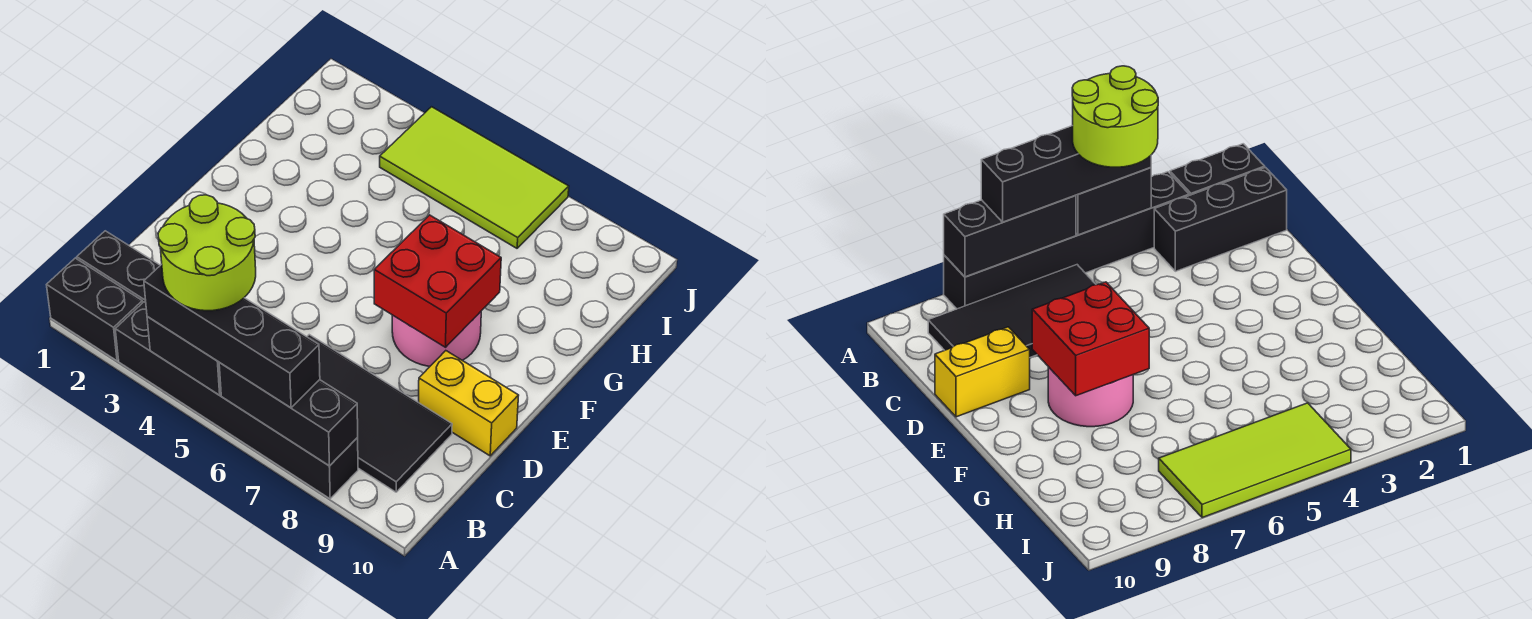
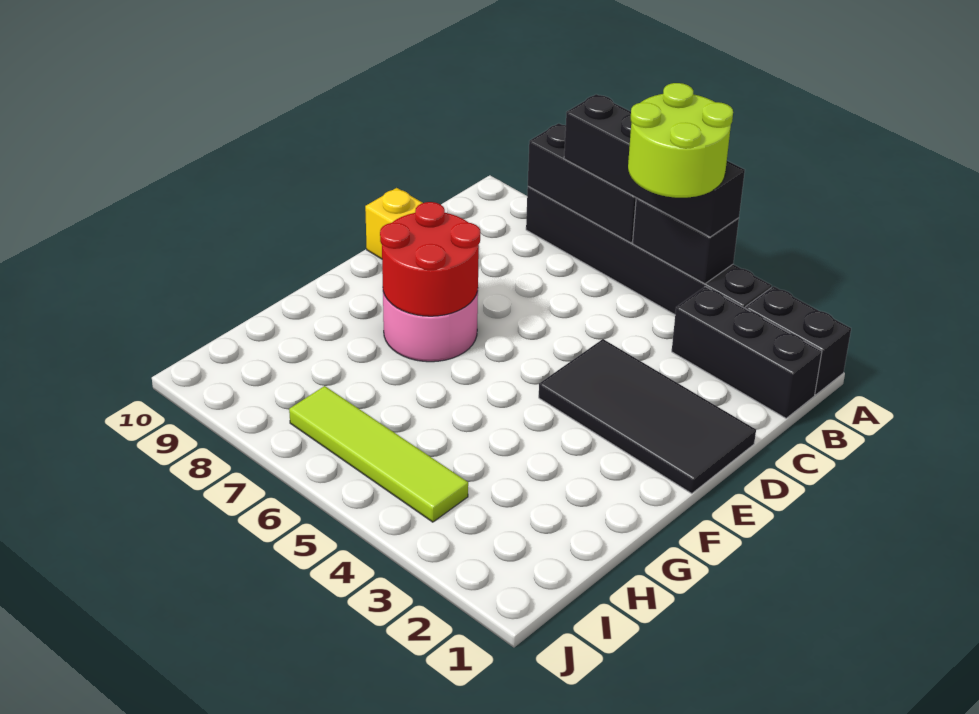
black tile B6:C9 level 1 -> black tile D1:E4 level 1
red brick E7:F8 level 2 -> red round brick E7:F8 level 2
lime tile I4:J7 level 1 -> lime tile I4:I7 level 1

